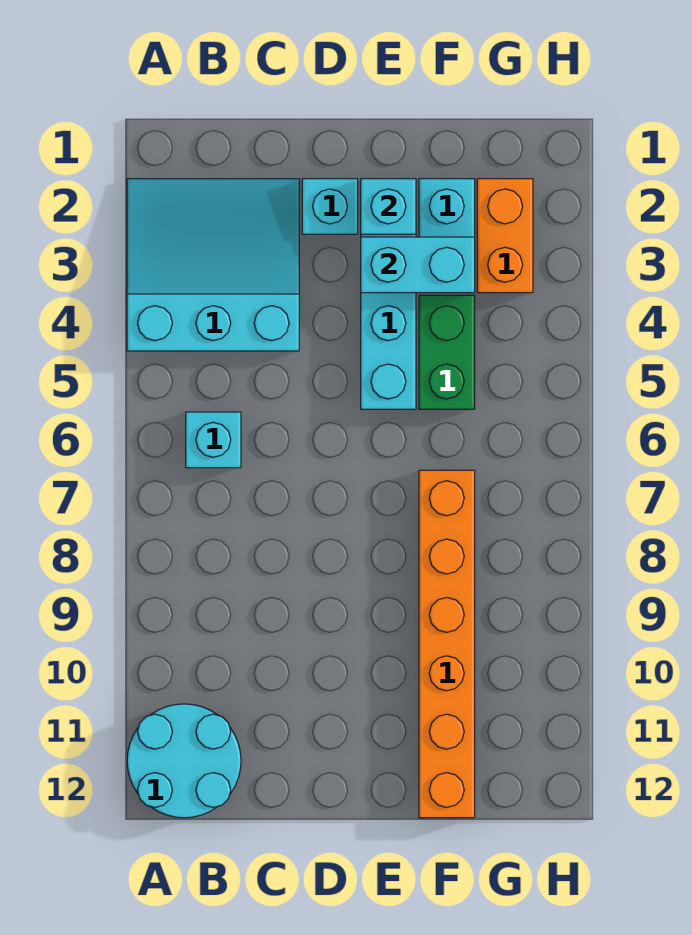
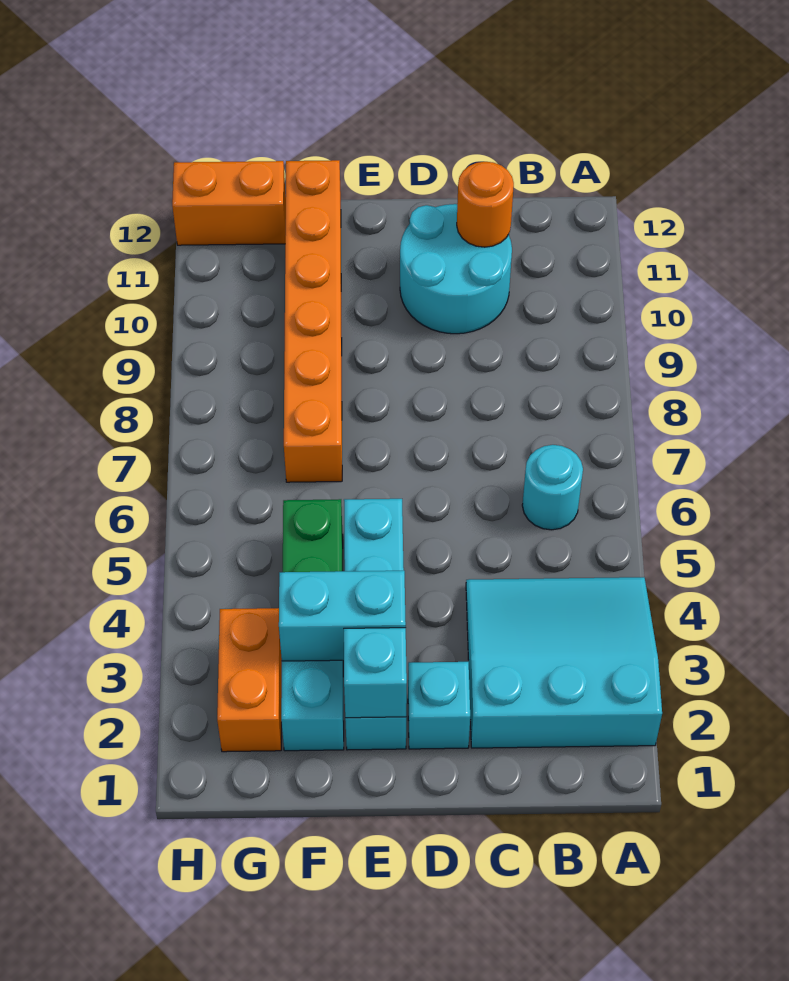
cyan slope A2:C4 level 1 top 4 -> cyan slope A2:C4 level 1 top 2
cyan round brick A11:B12 level 1 -> cyan round brick C10:D11 level 1
cyan brick B6 level 1 -> cyan round brick B6 level 1
none -> orange round brick C11 level 2
none -> orange brick G12:H12 level 1

